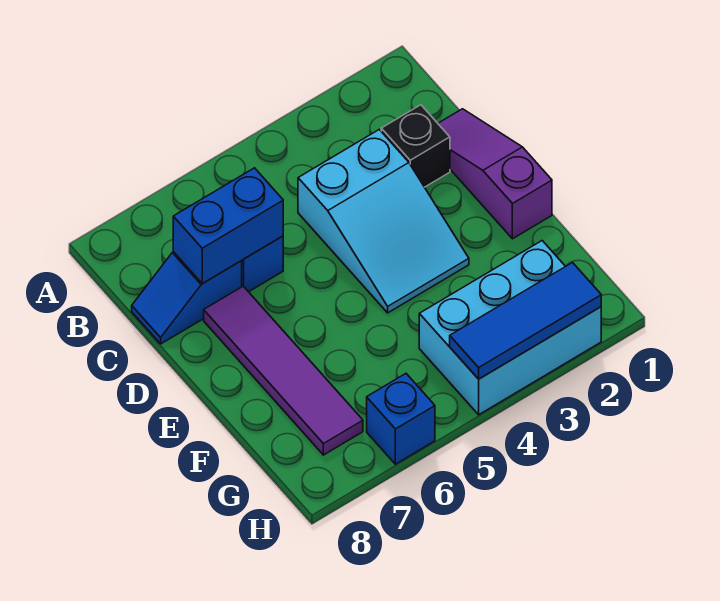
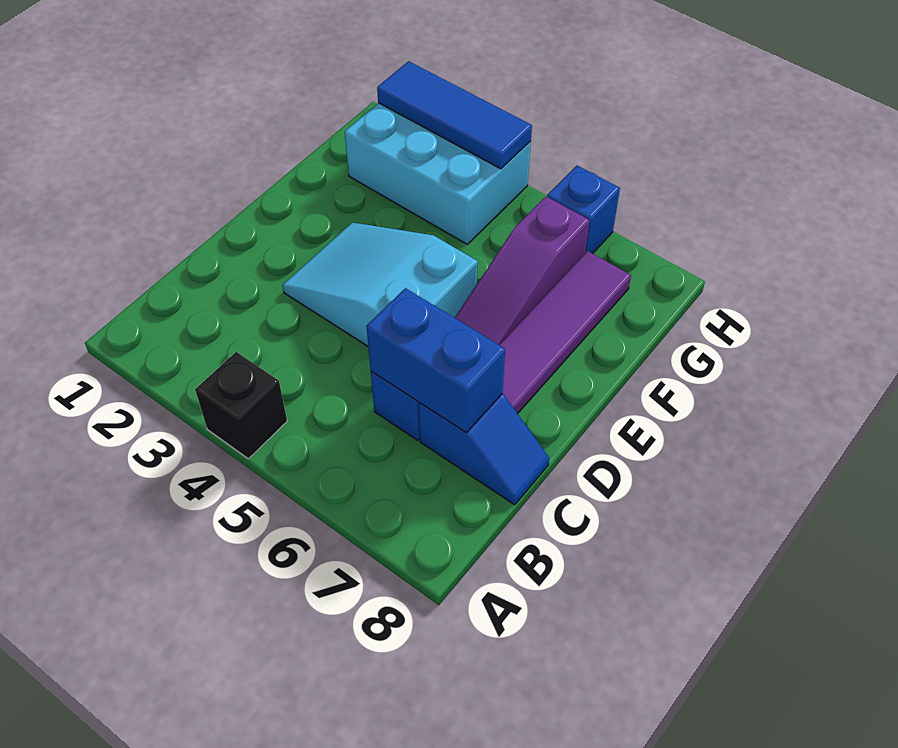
purple slope C1:E1 level 1 top E -> purple slope E6:G6 level 1 top G
black brick C2 level 1 -> black brick A4 level 1
cyan slope C3:E4 level 1 top C -> cyan slope D3:E5 level 1 top 5

